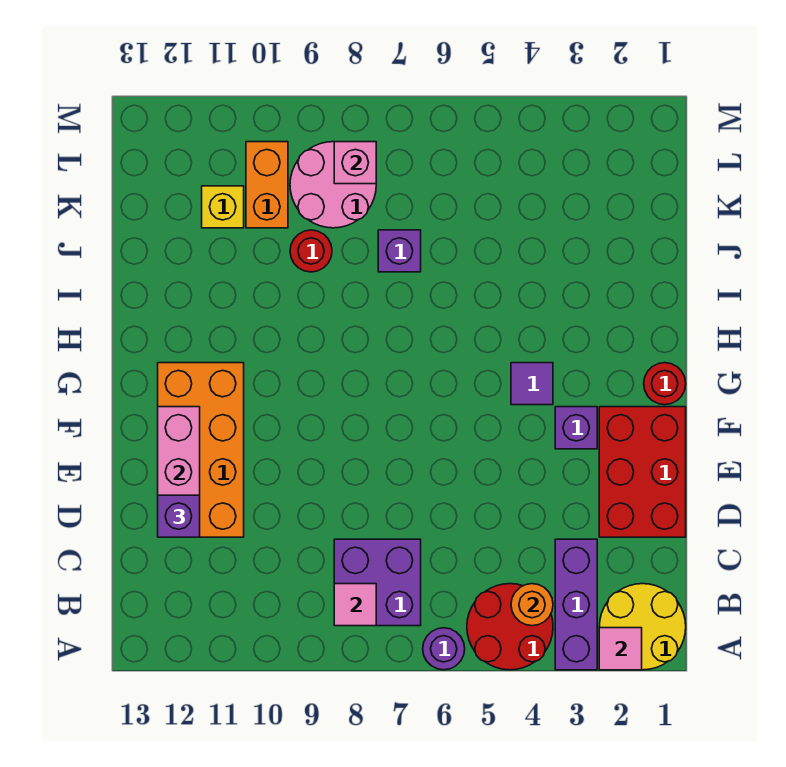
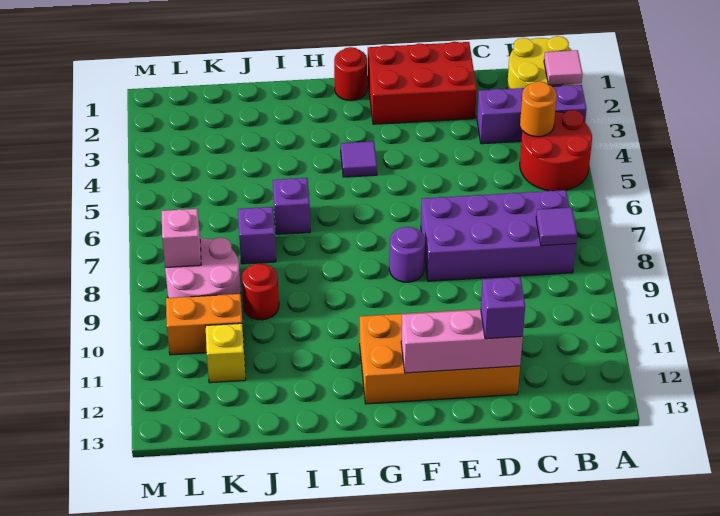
purple round brick A6 level 1 -> purple round brick F8 level 1
purple brick B7:C8 level 1 -> purple brick B7:E8 level 1
pink tile B8 level 2 -> purple tile B8 level 2
purple brick F3 level 1 -> purple brick I6 level 1

